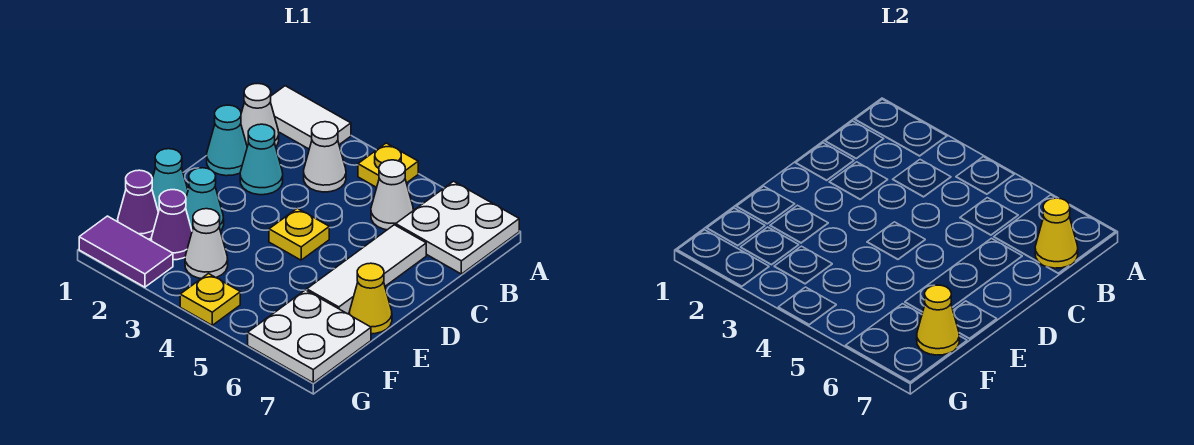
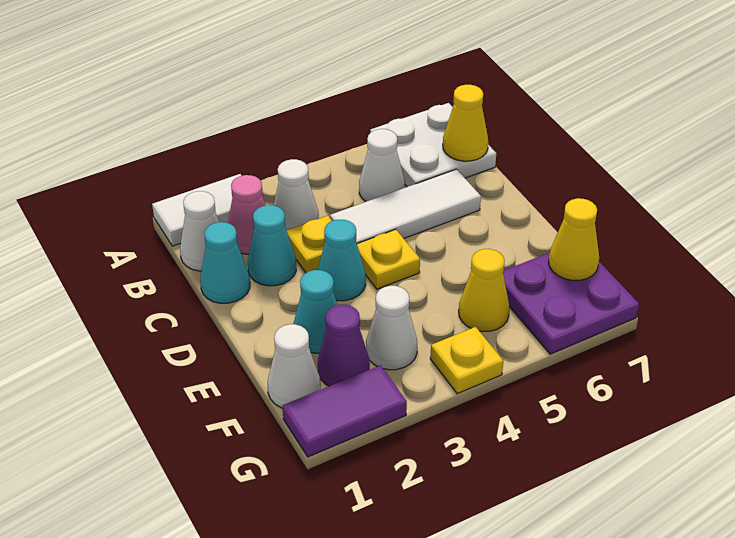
yellow plate A4 level 1 -> yellow plate C3 level 1
none -> pink cone B2 level 1
white tile C6:E6 level 1 -> white tile C4:C6 level 1
cyan cone E1 level 1 -> cyan cone D3 level 1
yellow cone E7 level 1 -> yellow cone F5 level 1
purple cone F1 level 1 -> white cone F1 level 1
white plate F6:G7 level 1 -> purple plate F6:G7 level 1

